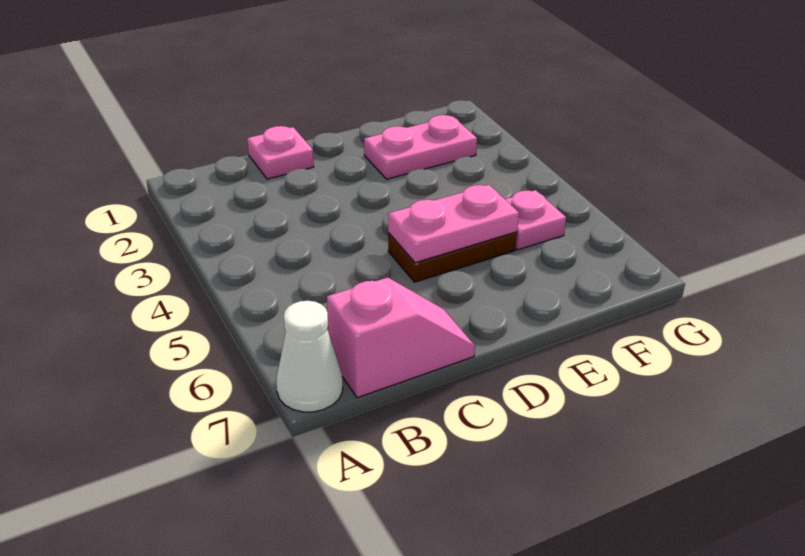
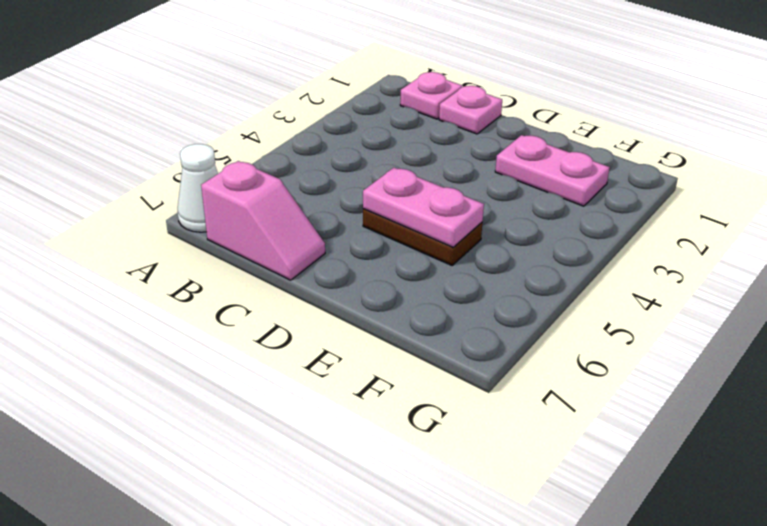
pink plate F5 level 1 -> pink plate B1 level 1

